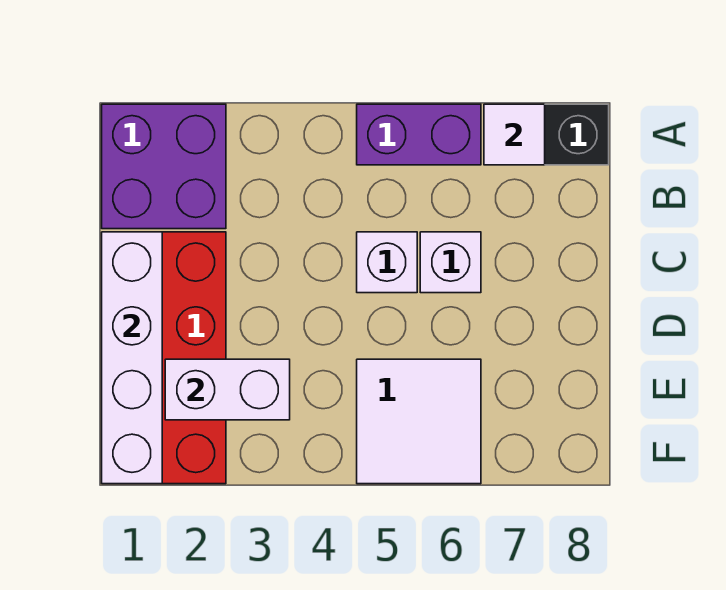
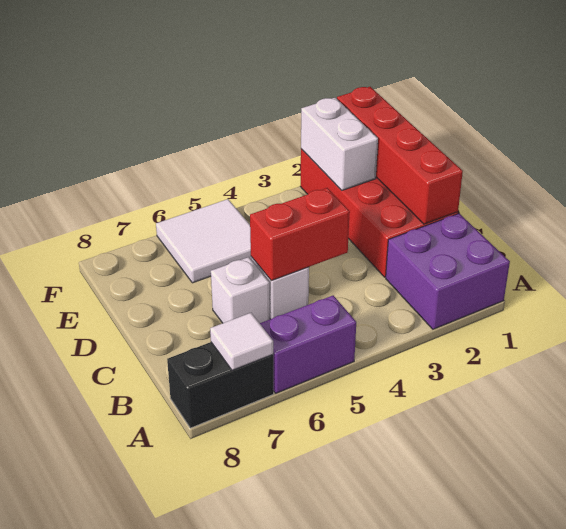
white brick C1:F1 level 2 -> red brick C1:F1 level 2
none -> red brick C4:C5 level 2
white brick E2:E3 level 2 -> white brick E2:F2 level 2

